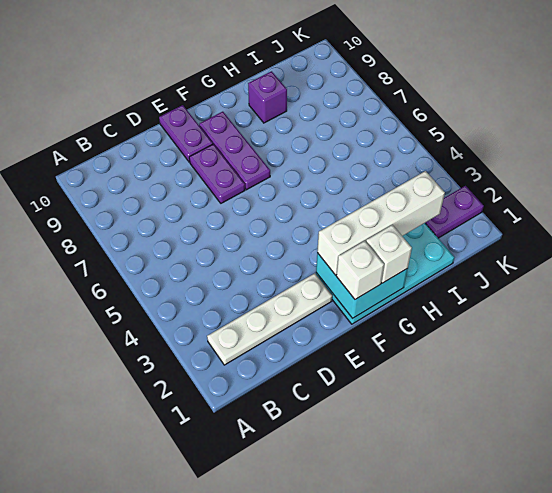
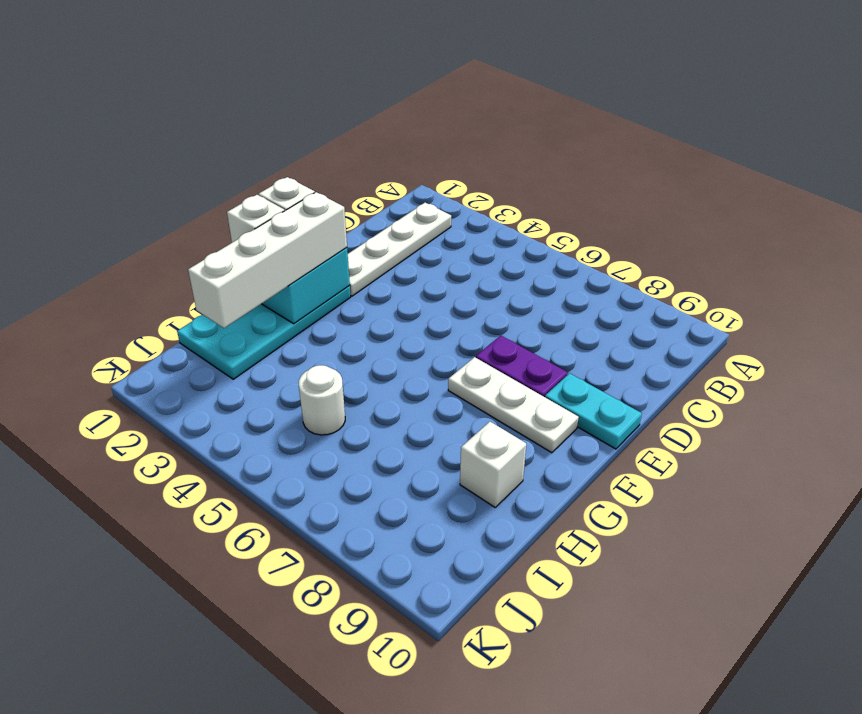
purple plate E9:E10 level 1 -> cyan plate E9:E10 level 1
purple plate F7:F9 level 1 -> white plate F7:F9 level 1
purple brick H9 level 1 -> white brick H9 level 1
none -> white round brick I5 level 1
purple plate J2:K2 level 1 -> none

